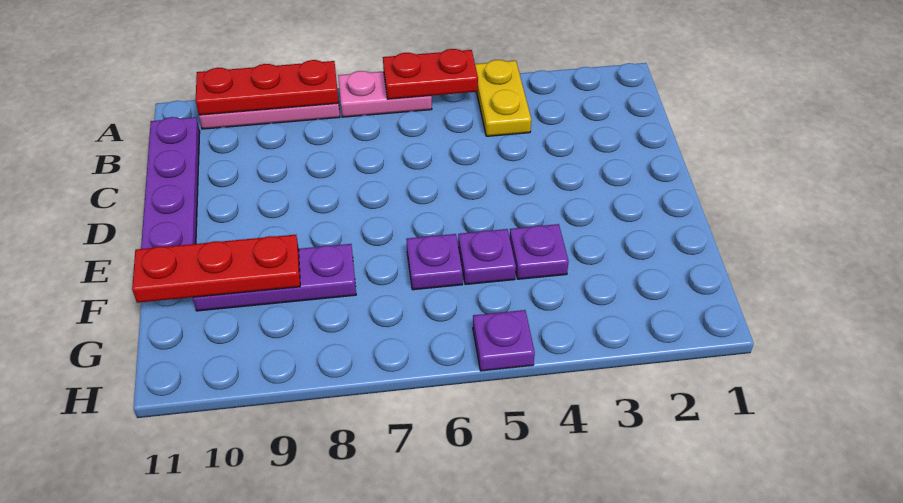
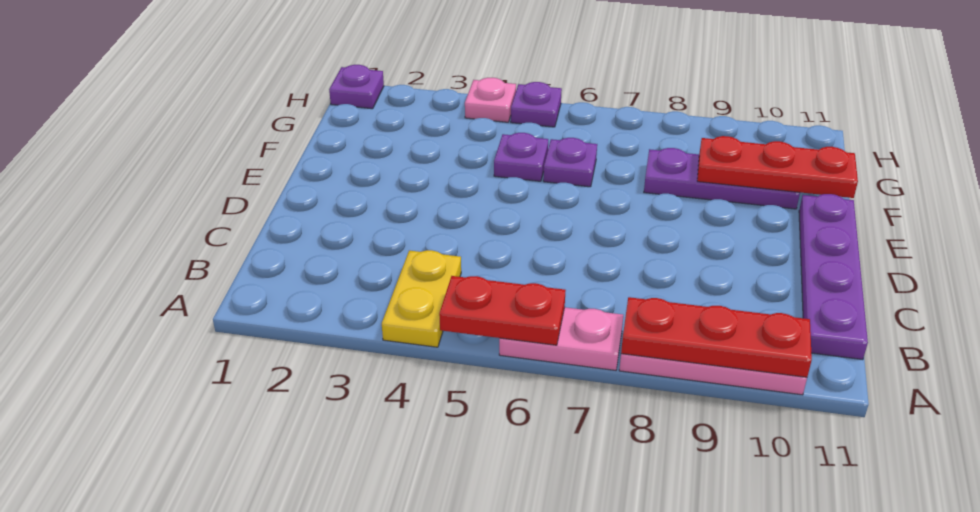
purple plate F4 level 1 -> purple plate H1 level 1
none -> pink plate H4 level 1

